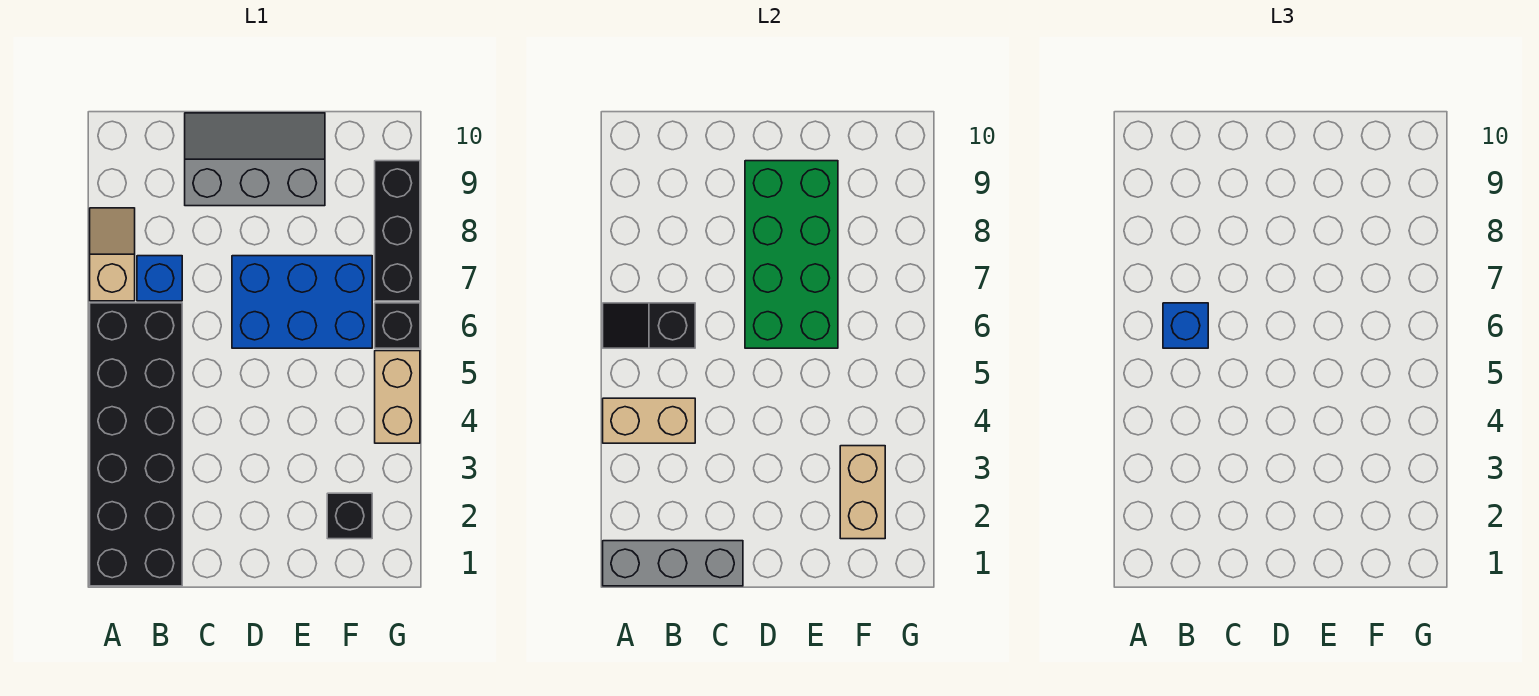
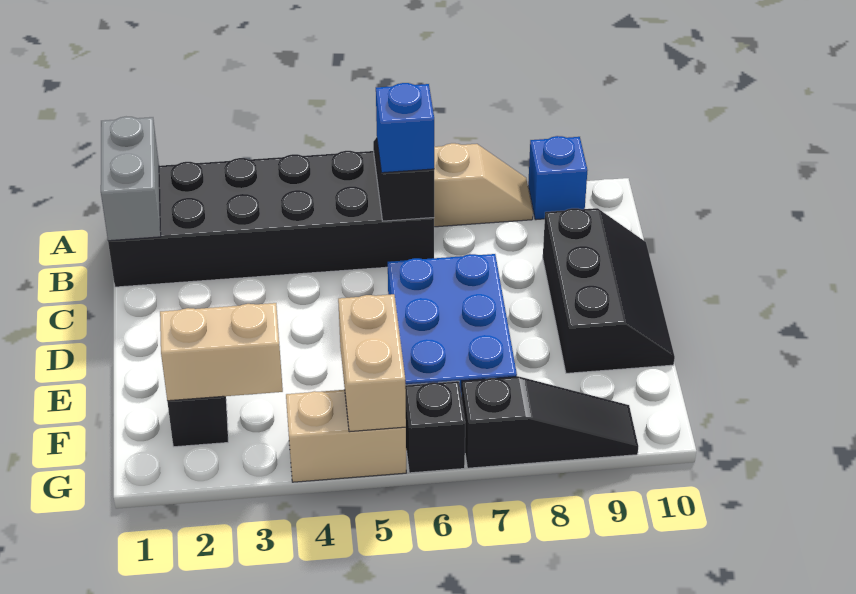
grey brick A1:C1 level 2 -> grey brick A1:B1 level 2
tan brick A4:B4 level 2 -> tan brick F5:G5 level 2
blue brick B7 level 1 -> blue brick A9 level 1
grey slope C9:E10 level 1 top 9 -> black slope C9:E10 level 1 top 9
green brick D6:E9 level 2 -> none
black brick G7:G9 level 1 -> black slope G7:G9 level 1 top 7

